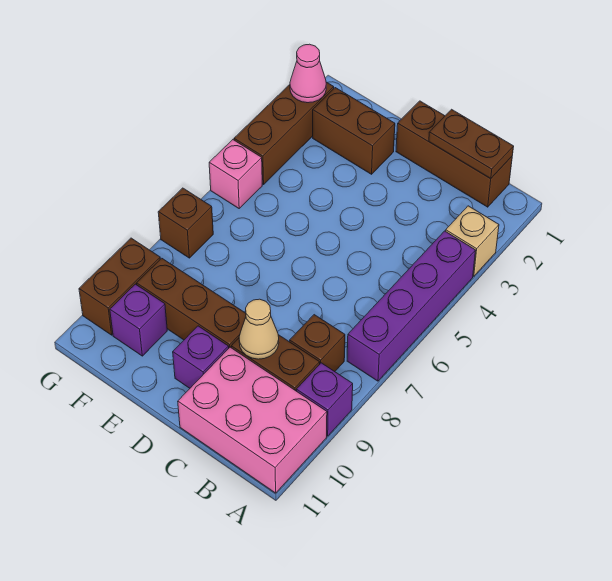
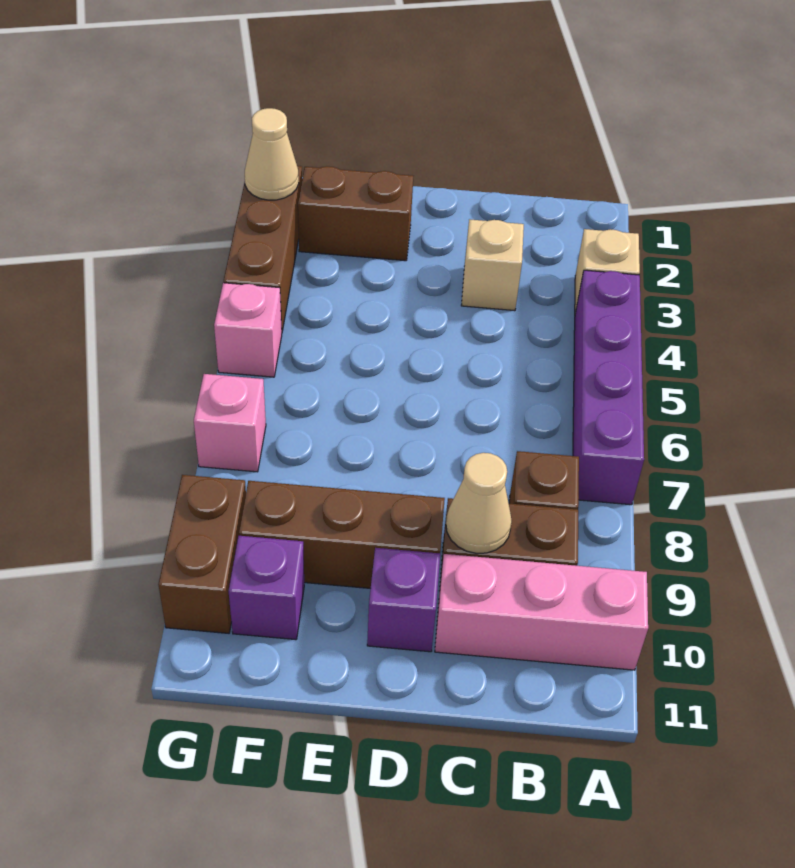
purple brick A9 level 1 -> none
pink brick A10:C11 level 1 -> pink brick A10:C10 level 1
brown brick B1:D1 level 1 -> none
brown plate B1:C1 level 2 -> none
none -> tan brick C3 level 1
pink cone G2 level 2 -> tan cone G2 level 2
brown brick G7 level 1 -> pink brick G7 level 1

